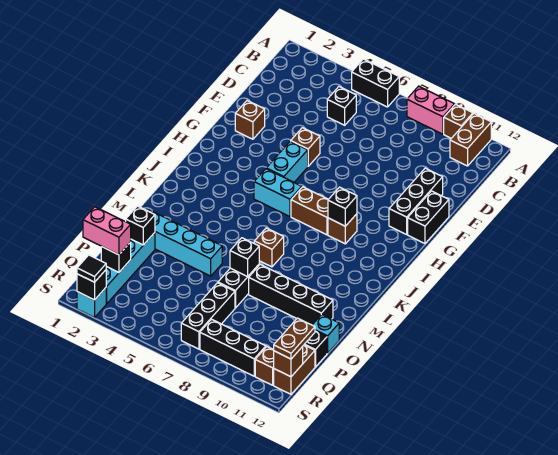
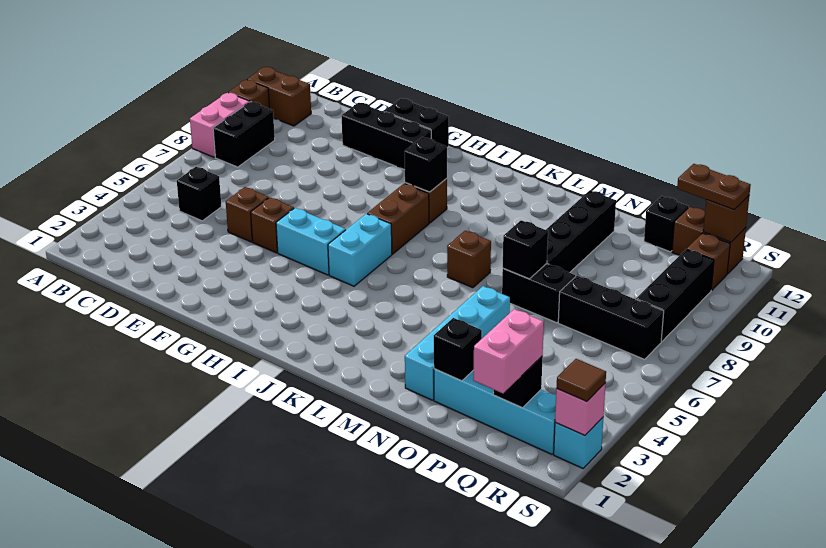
black brick A5:A6 level 1 -> black brick B8:B9 level 1
brown brick F2 level 1 -> brown brick E5 level 1
cyan brick O12 level 1 -> none
black brick S2 level 2 -> pink brick S2 level 2
black tile S2 level 3 -> brown tile S2 level 3

